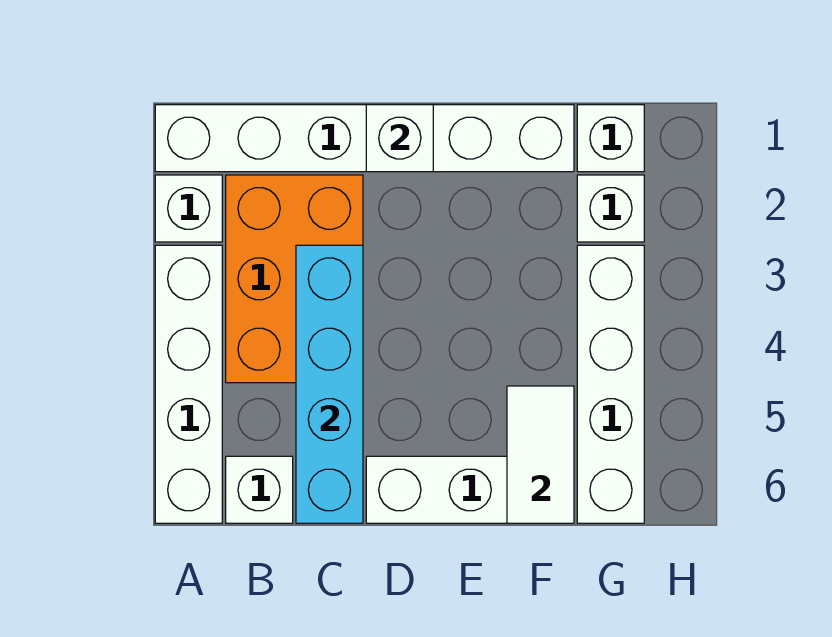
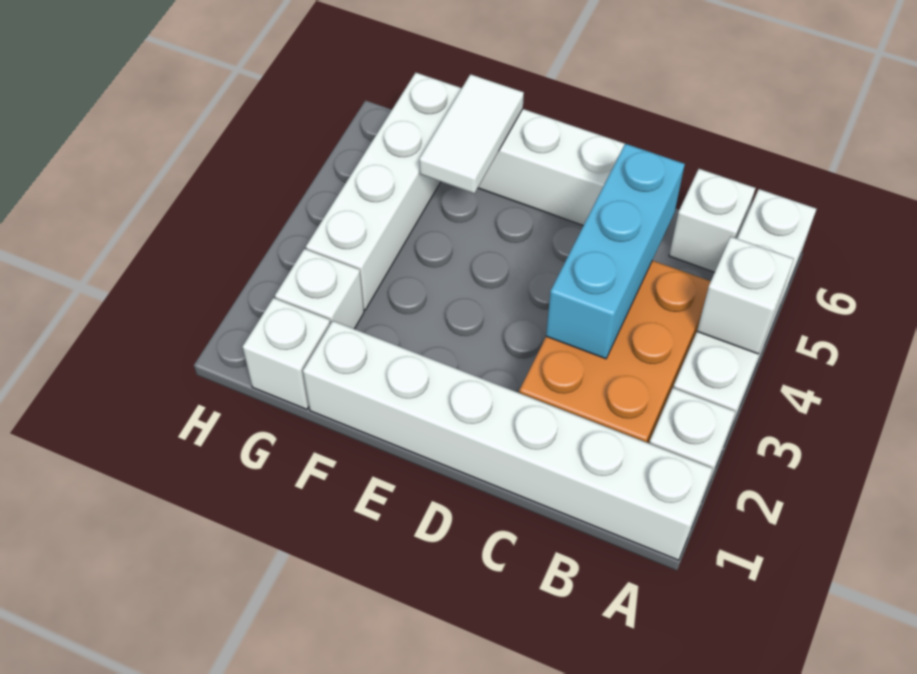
cyan brick C3:C6 level 2 -> cyan brick C3:C5 level 2
white brick D1 level 2 -> white brick A4 level 2

